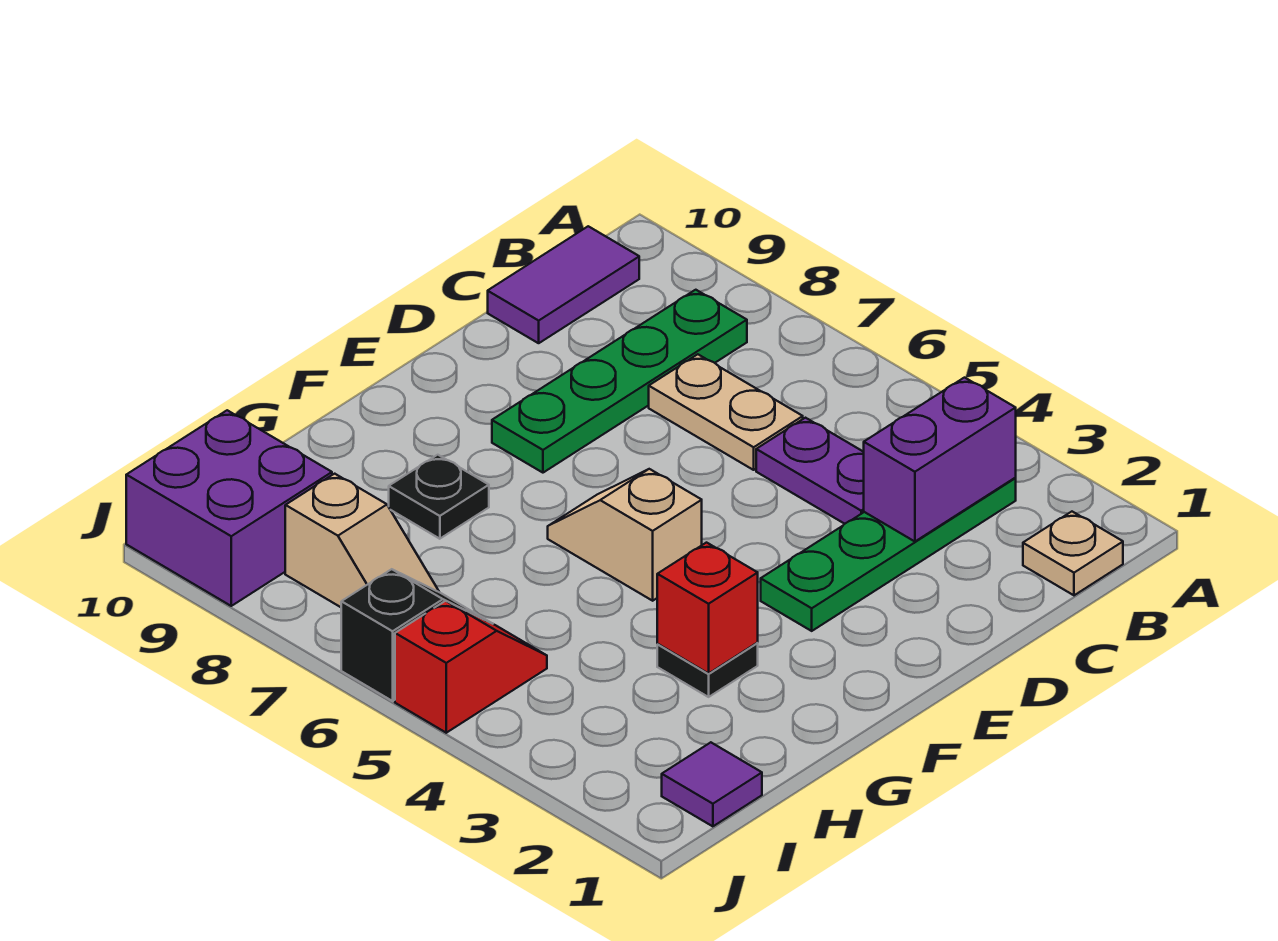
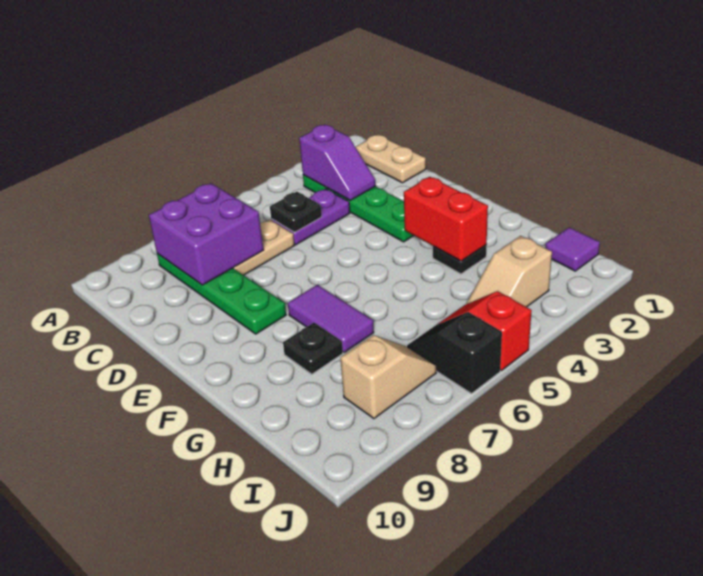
tan plate B1 level 1 -> tan plate B1:C1 level 1
purple brick B3:C3 level 2 -> purple slope B3:C3 level 2 top B
purple tile B10:C10 level 1 -> purple tile F7:G7 level 1
none -> black plate C5 level 2
tan slope F5:F6 level 1 top 5 -> tan slope I3:I4 level 1 top 3
red brick G3 level 2 -> red brick F3:G3 level 2
purple brick I9:J10 level 1 -> purple brick B7:C8 level 2

